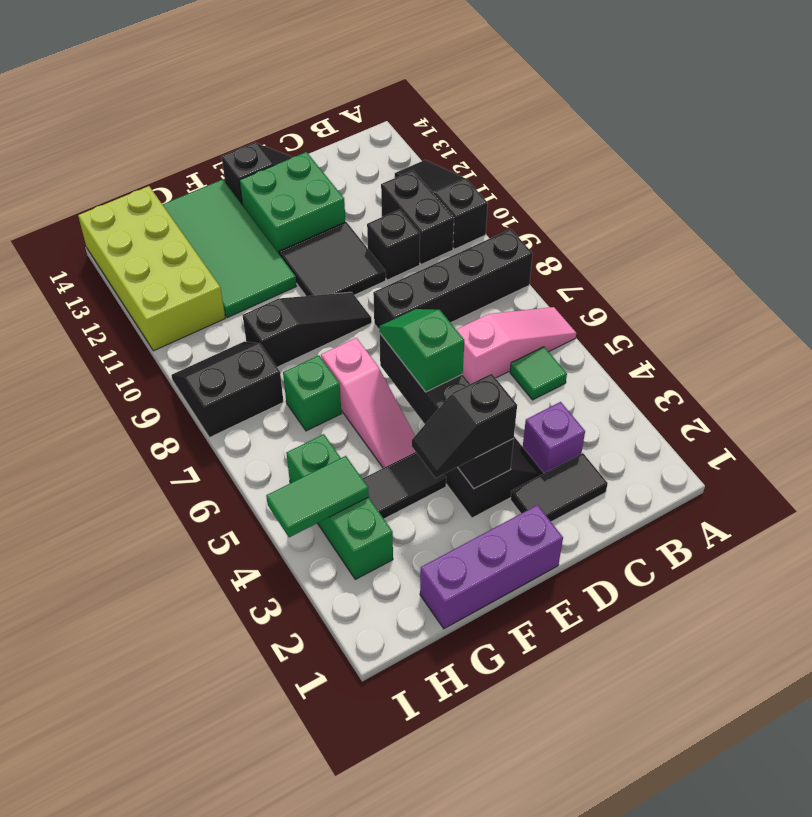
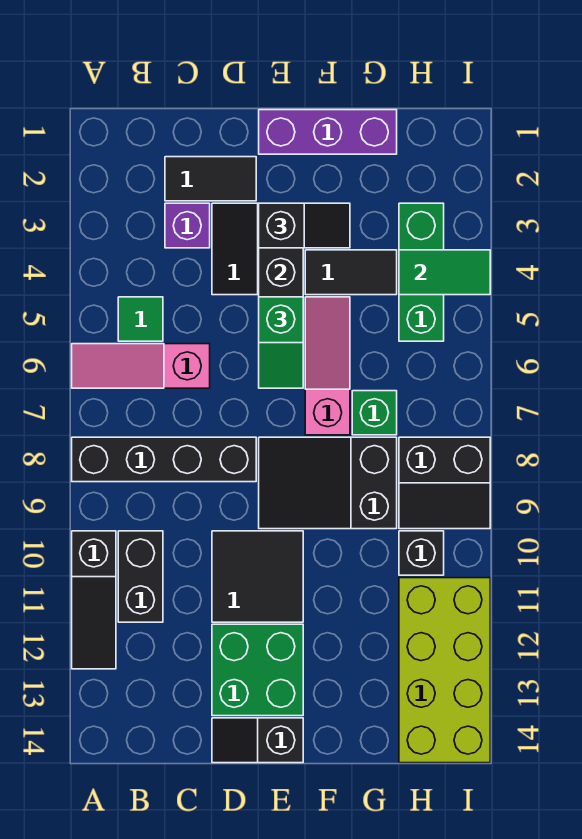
black brick C10 level 1 -> black brick H10 level 1
black slope E9:G9 level 1 top G -> black slope E8:G9 level 1 top G
green tile F11:G14 level 1 -> none

